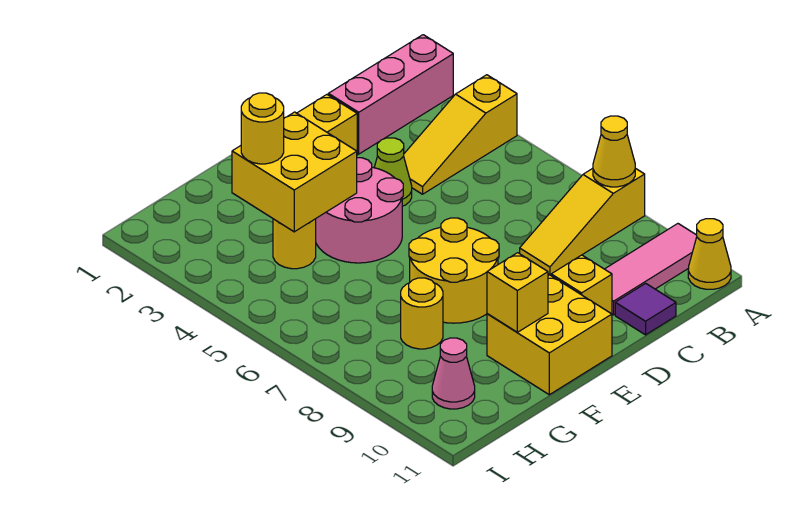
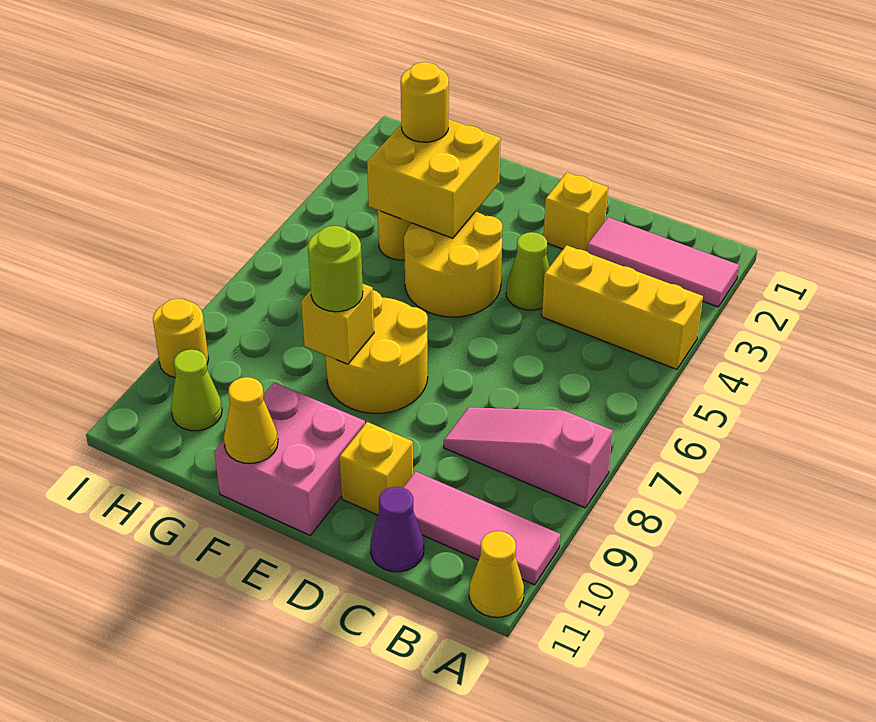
pink brick A2:C2 level 1 -> pink tile A2:C2 level 1
yellow slope A4:C4 level 1 top A -> yellow brick A4:C4 level 1
yellow slope A8:C8 level 1 top A -> pink slope A8:C8 level 1 top A
yellow cone A8 level 2 -> yellow cone F11 level 2
purple tile C11 level 1 -> purple cone C11 level 1
pink round brick E4:F5 level 1 -> yellow round brick E4:F5 level 1
yellow brick E10:F11 level 1 -> pink brick E10:F11 level 1
none -> lime round brick F8 level 3
yellow brick F10 level 2 -> yellow brick F8 level 2
yellow round brick G8 level 1 -> yellow round brick I9 level 1
pink cone H10 level 1 -> lime cone H10 level 1

